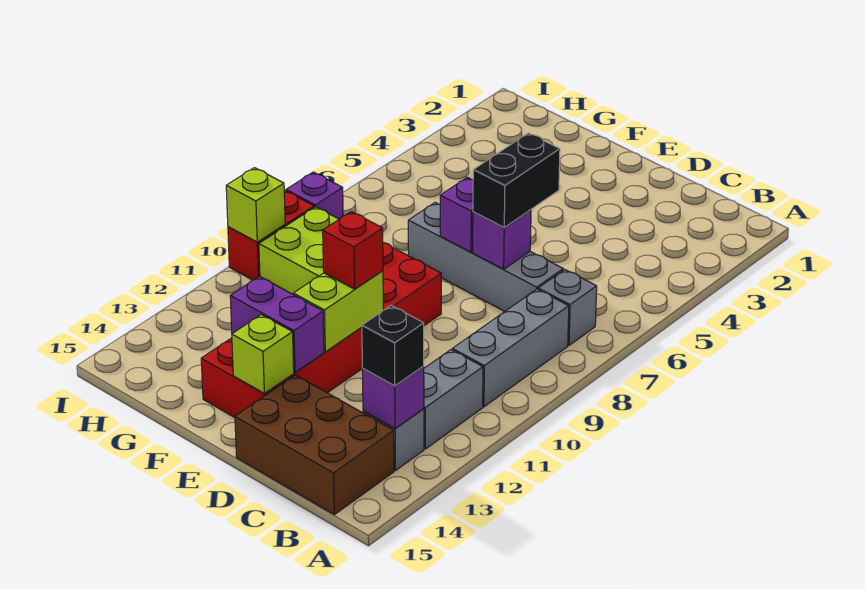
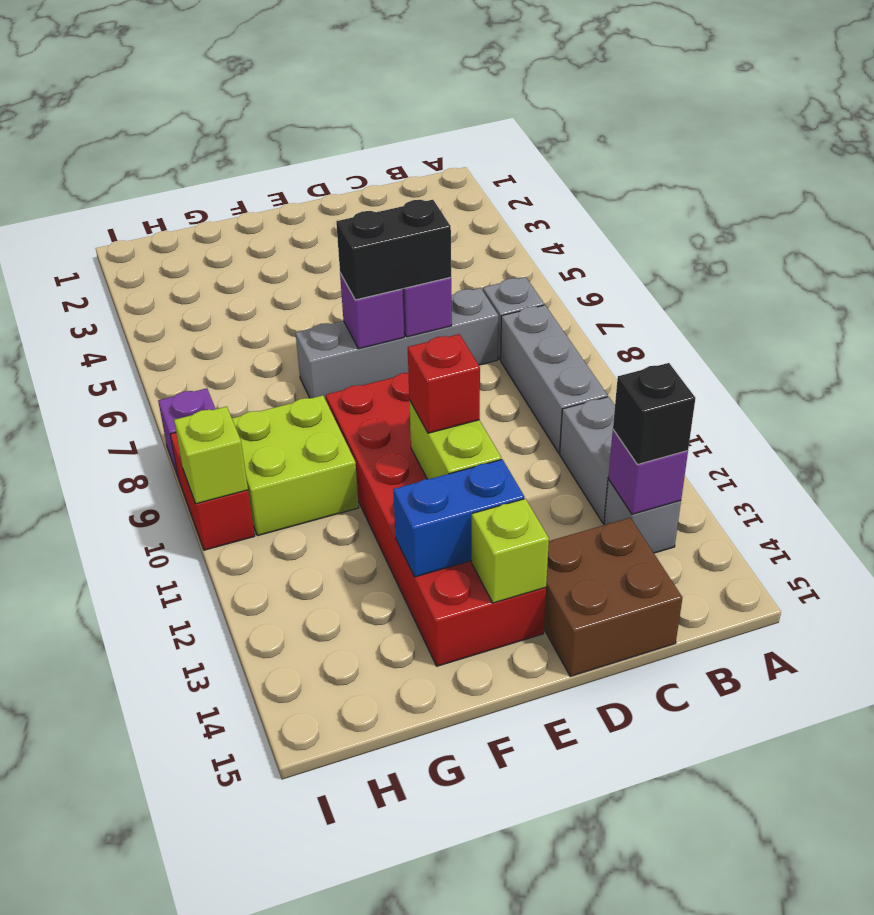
brown brick B14:D15 level 1 -> brown brick C14:D15 level 1
black brick D6:D7 level 3 -> black brick D7:E7 level 3
purple brick E13:F13 level 2 -> blue brick E13:F13 level 2

